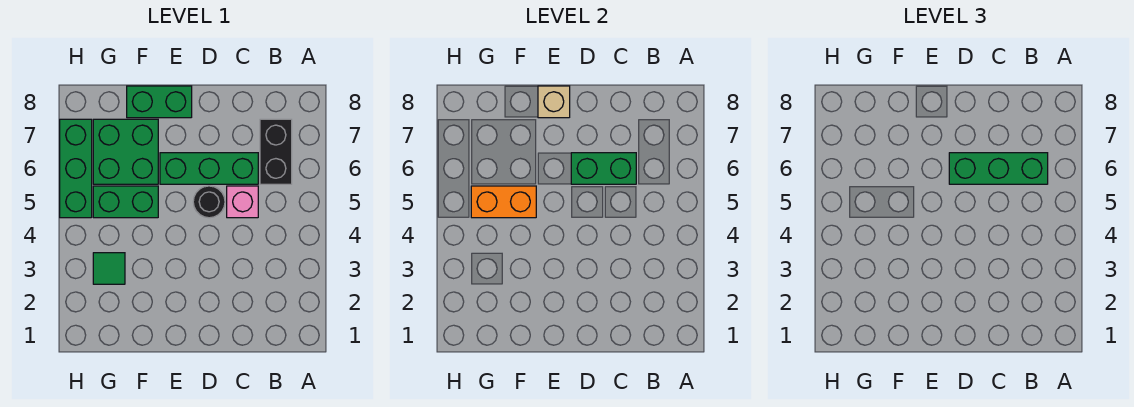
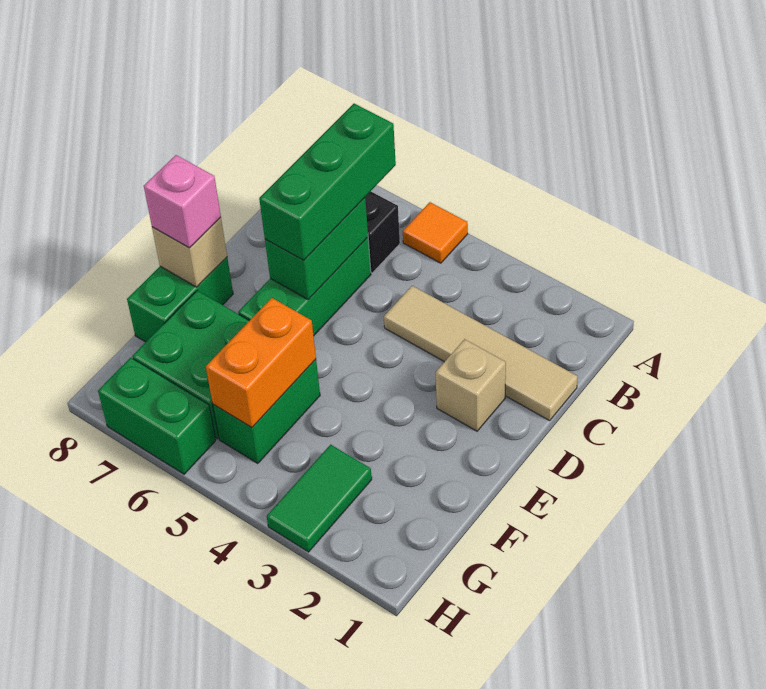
none -> orange tile A5 level 1
none -> tan tile C1:C4 level 1
pink brick C5 level 1 -> pink brick E8 level 3
none -> tan brick D2 level 1
black round brick D5 level 1 -> none
green tile G3 level 1 -> green tile G3:H3 level 1
green brick H5:H7 level 1 -> green brick H6:H7 level 1

